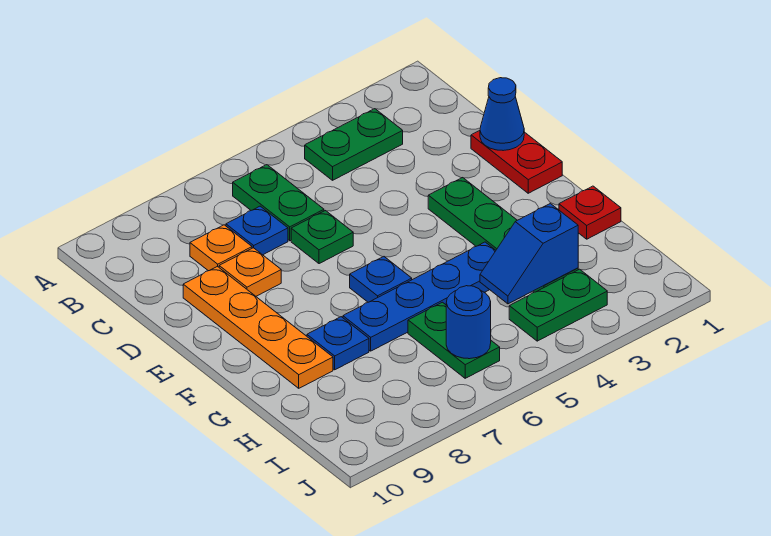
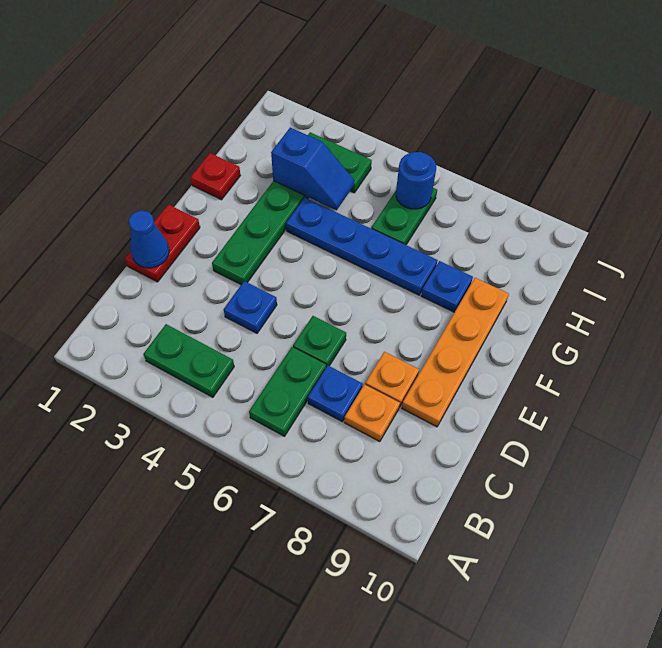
blue plate F6 level 1 -> blue plate D4 level 1

